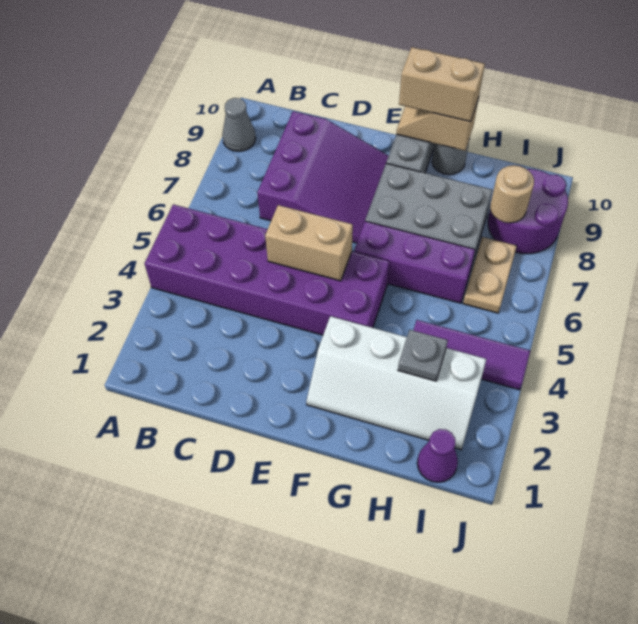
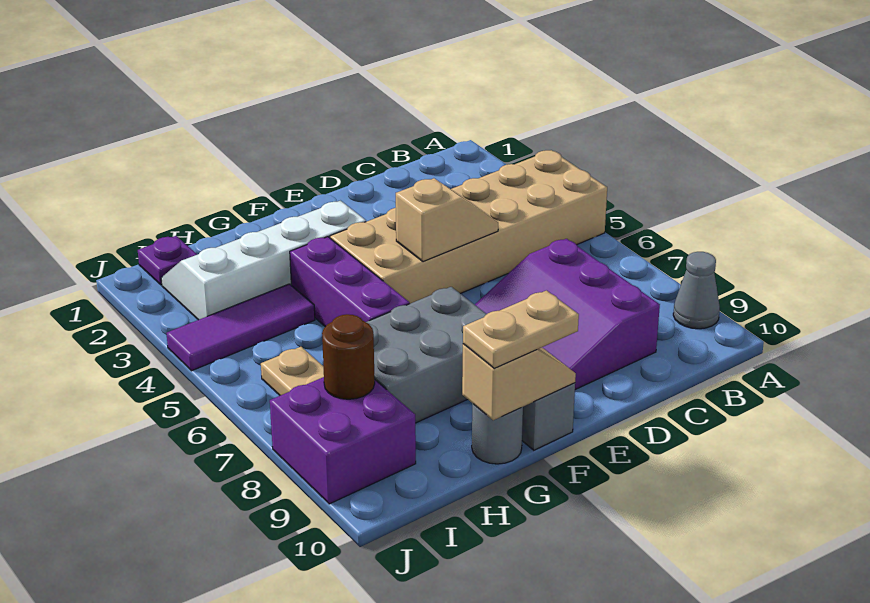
purple brick A4:F5 level 1 -> tan brick A4:F5 level 1
tan brick D5:E5 level 2 -> tan slope D5:E5 level 2 top E
purple brick F6:H6 level 1 -> purple brick G4:G6 level 1
tan brick F10:G10 level 3 -> tan plate F10:G10 level 3
grey plate H3 level 2 -> none
purple cone I1 level 1 -> purple plate I1 level 1
purple round brick I8:J9 level 1 -> purple brick I8:J9 level 1
tan round brick I8 level 2 -> brown round brick I8 level 2

